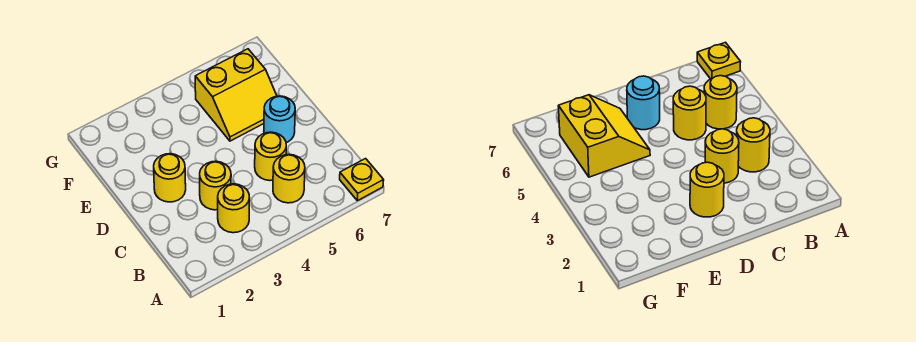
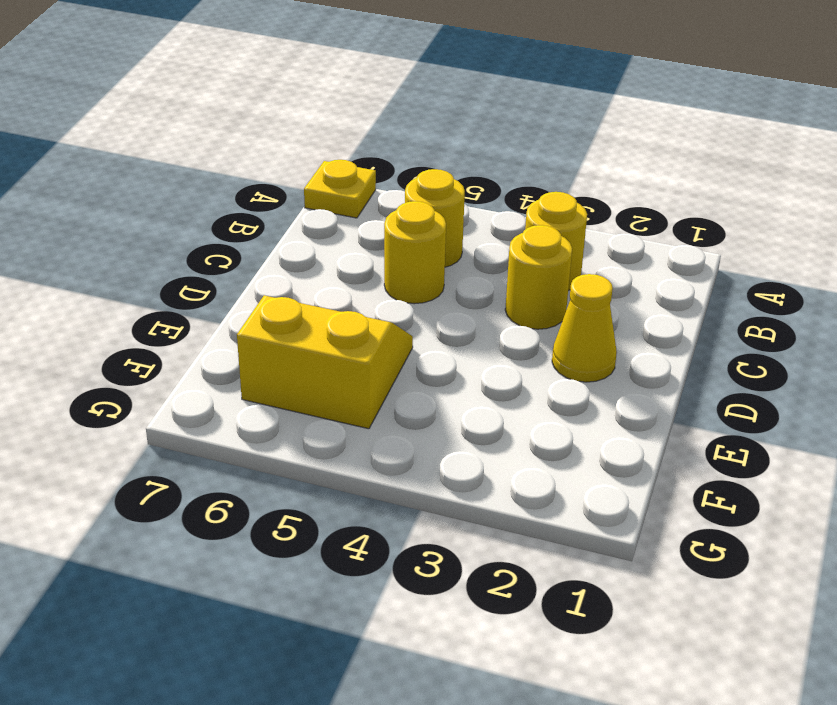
yellow round brick D2 level 1 -> yellow cone D2 level 1
cyan round brick D6 level 1 -> none

